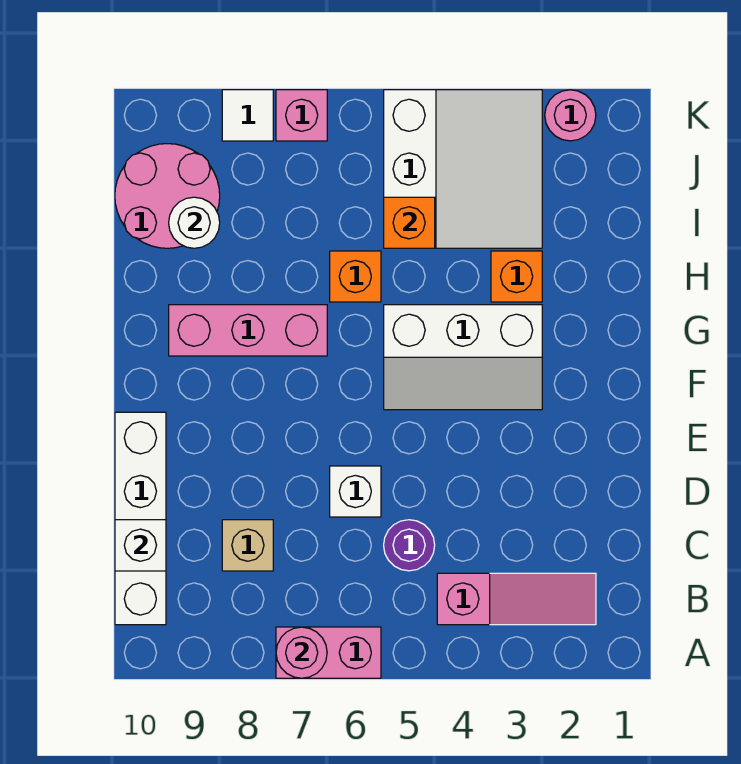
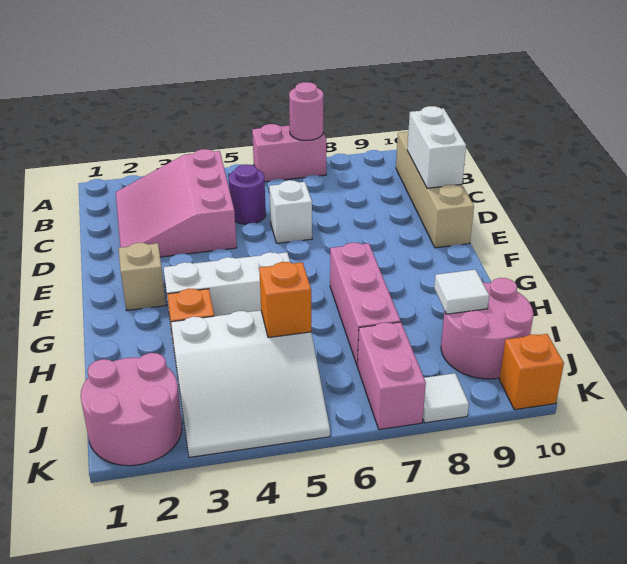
pink slope B2:B4 level 1 top 4 -> pink slope B2:D4 level 1 top 4
white brick B10:E10 level 1 -> tan brick B10:E10 level 1
tan brick C8 level 1 -> tan brick F2 level 1
white brick C10 level 2 -> white brick C10:D10 level 2
pink brick G7:G9 level 1 -> pink brick G7:I7 level 1
orange brick H6 level 1 -> orange brick K10 level 1
white slope I3:K5 level 1 top 5 -> white slope I3:K5 level 1 top I
white round brick I9 level 2 -> white tile I9 level 2
pink round brick K2 level 1 -> pink round brick J1:K2 level 1
pink brick K7 level 1 -> pink brick J7:K7 level 1

